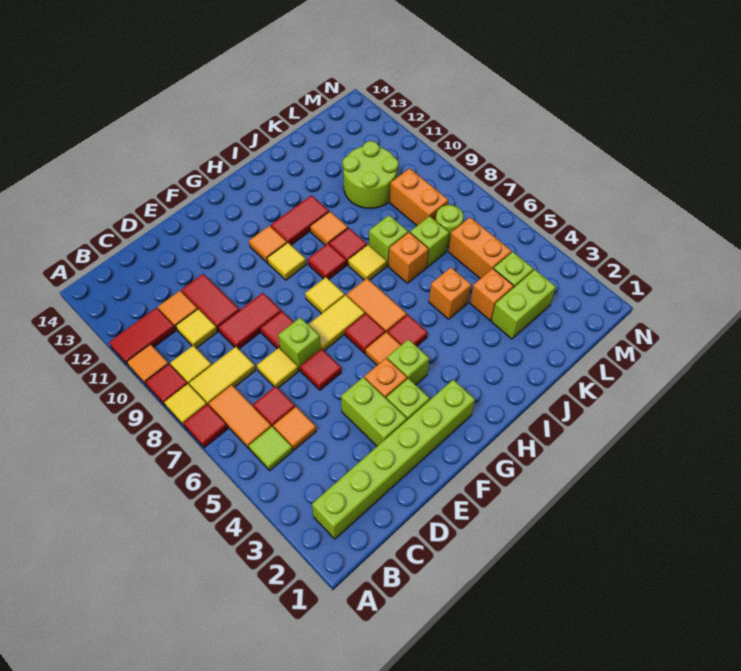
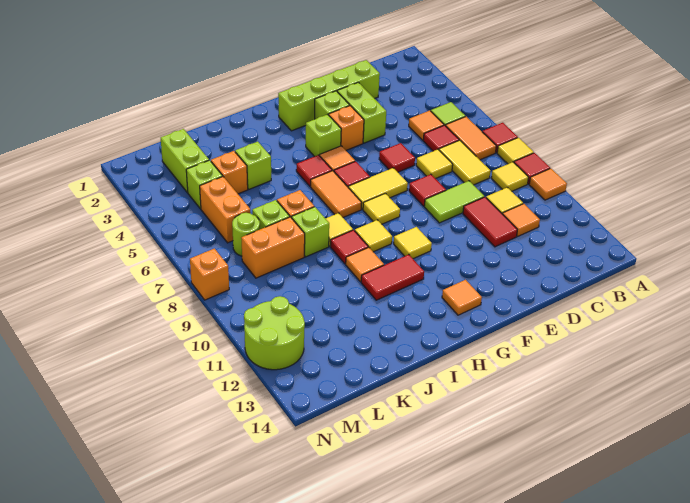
red tile A11:B11 level 1 -> none
lime brick B2:G2 level 1 -> lime brick D2:G2 level 1
yellow tile B8:C8 level 1 -> yellow tile C7:C8 level 1
red tile D9:E9 level 1 -> lime tile D9:E9 level 1
lime brick E7 level 1 -> lime brick J4 level 1
orange tile G11 level 1 -> orange tile G13 level 1
red tile H9 level 1 -> yellow tile H9 level 1
orange brick J5 level 1 -> orange brick N8 level 1
lime brick K3:L3 level 1 -> lime brick L2:L3 level 1
lime round brick K10:L11 level 1 -> lime round brick M11:N12 level 1
orange brick L8:L9 level 1 -> orange brick K8:L8 level 1

